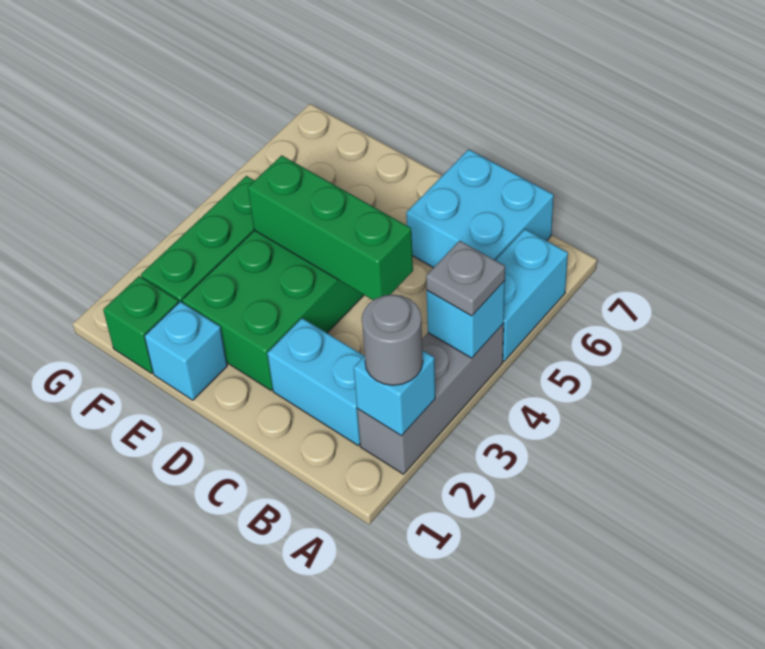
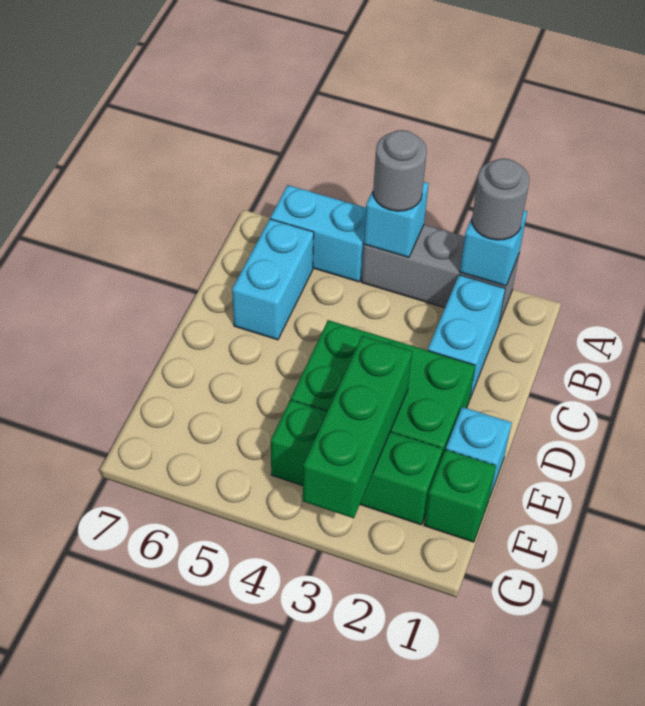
grey plate A4 level 3 -> grey round brick A4 level 3
cyan brick B6:C7 level 1 -> cyan brick B6:C6 level 1
green brick C4:E4 level 2 -> green brick E3:G3 level 2

